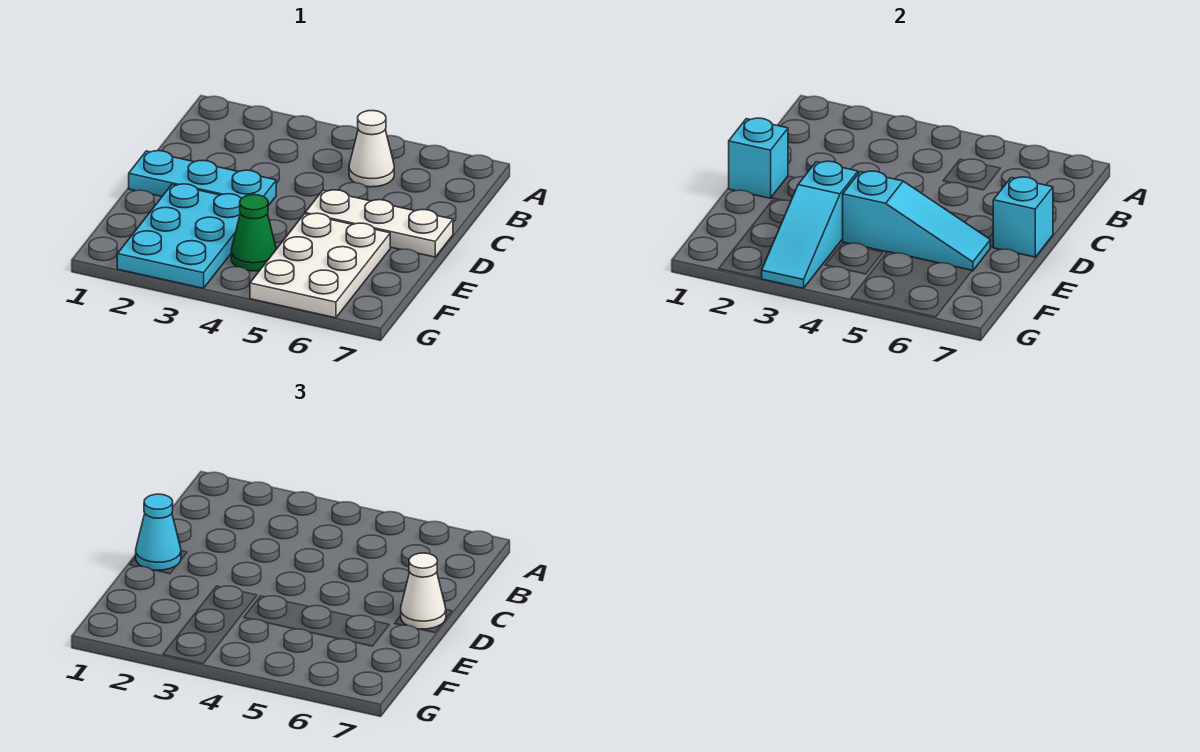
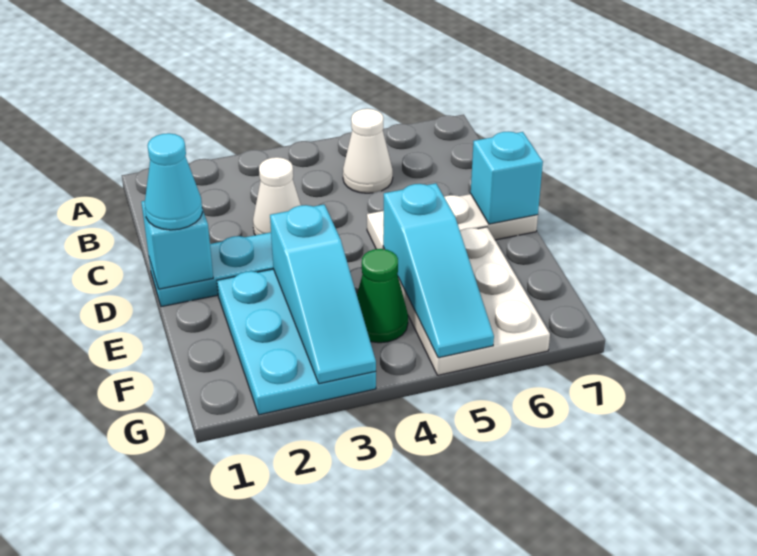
white cone D7 level 3 -> white cone C3 level 1
cyan slope E4:E6 level 2 top 4 -> cyan slope E5:G5 level 2 top E

